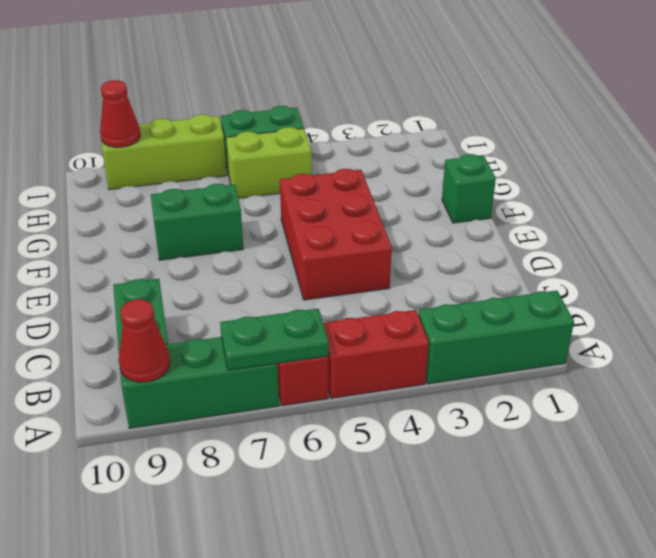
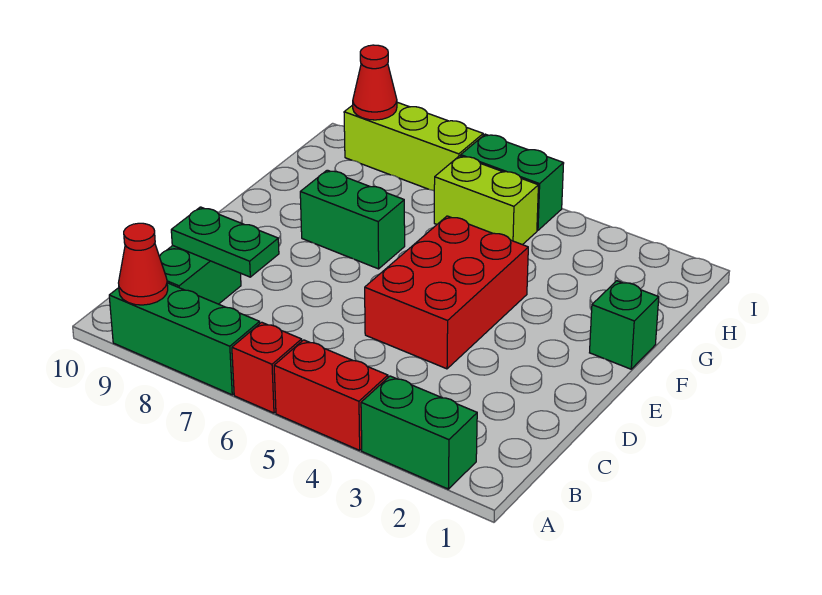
green brick A1:A3 level 1 -> green brick A2:A3 level 1
green plate A6:A7 level 2 -> green plate C8:C9 level 2

